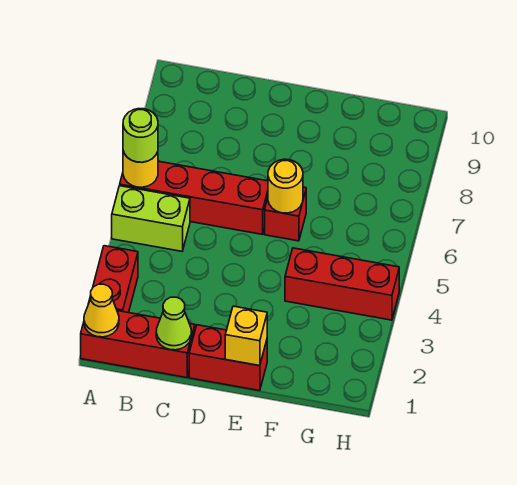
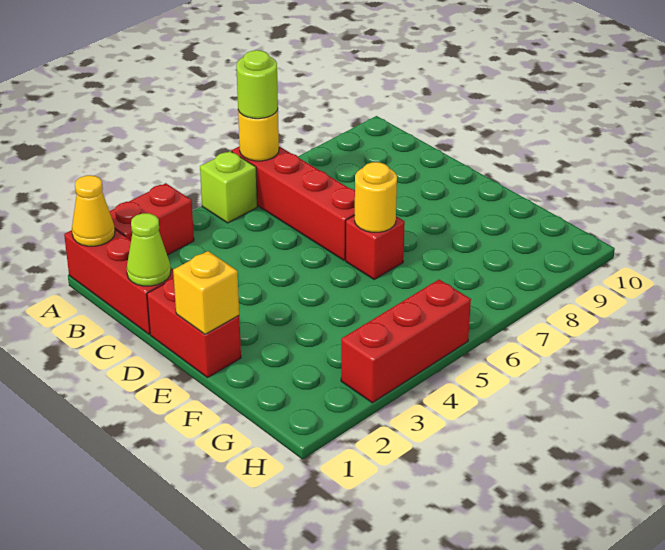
lime brick A5:B5 level 1 -> lime brick A5 level 1
red brick F4:H4 level 1 -> red brick H3:H5 level 1

